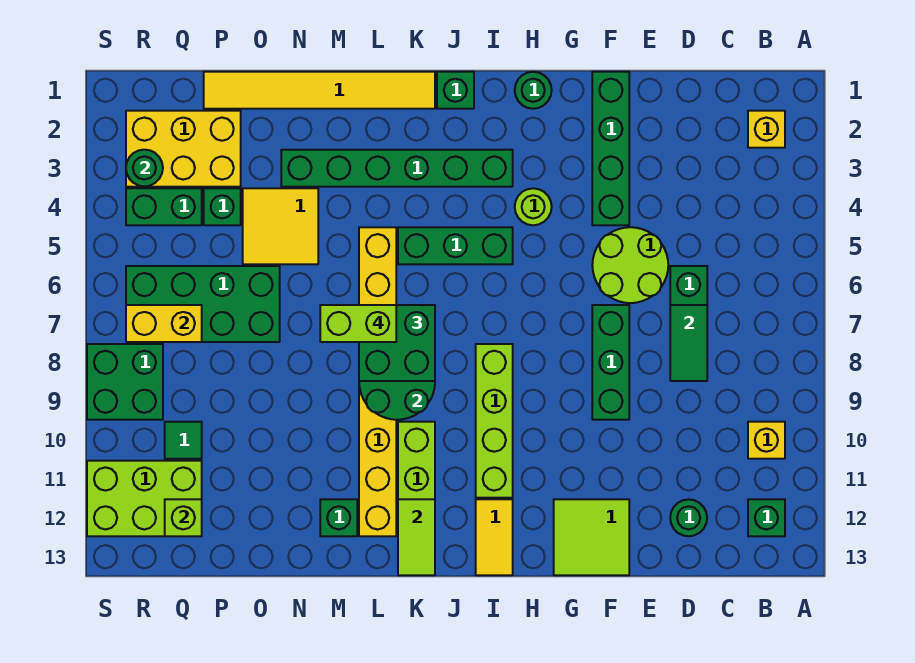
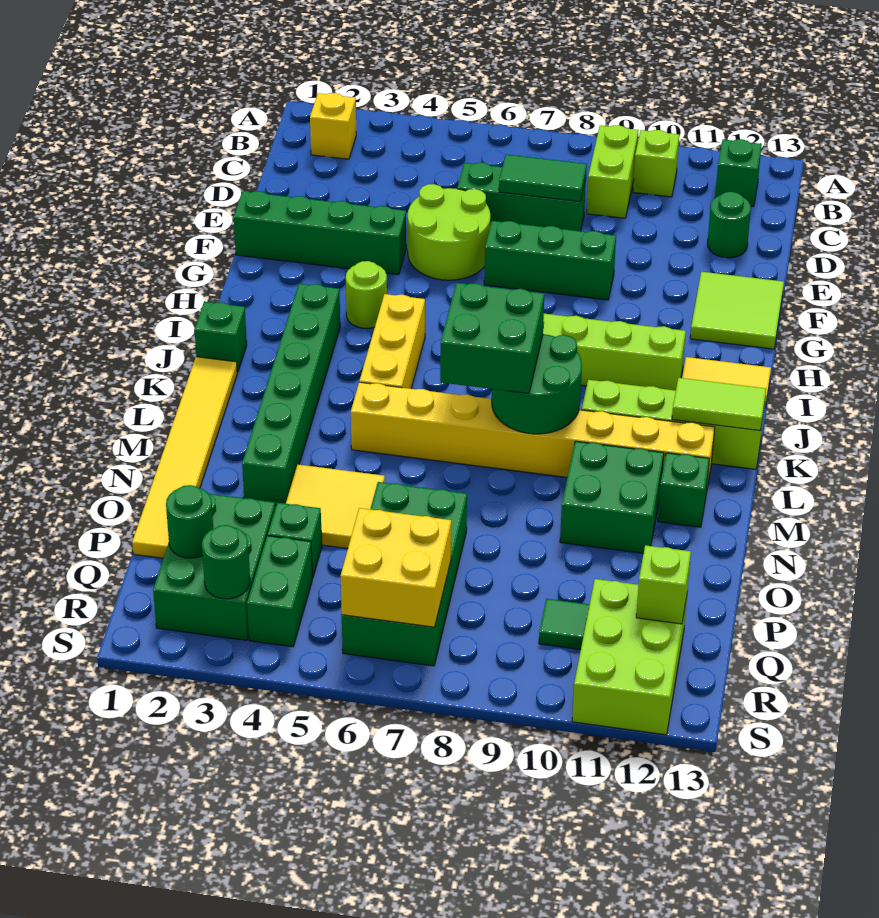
yellow brick B10 level 1 -> lime brick B10 level 1
green round brick H1 level 1 -> green round brick Q2 level 2
green brick I5:K5 level 1 -> yellow brick I5:K5 level 1
lime brick L7:M7 level 4 -> lime brick B9:C9 level 1
yellow brick P2:R3 level 1 -> green brick P2:R3 level 1
yellow brick Q7:R7 level 2 -> yellow brick Q6:R7 level 2
green brick R8:S9 level 1 -> green brick M10:N11 level 1

